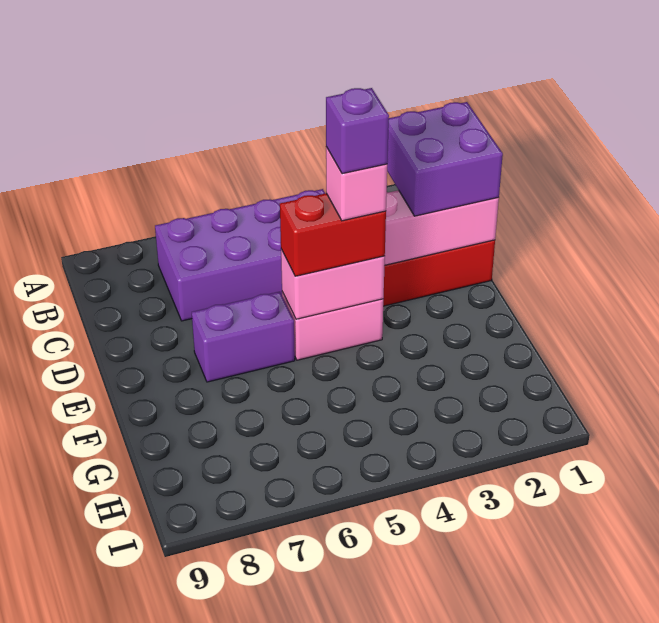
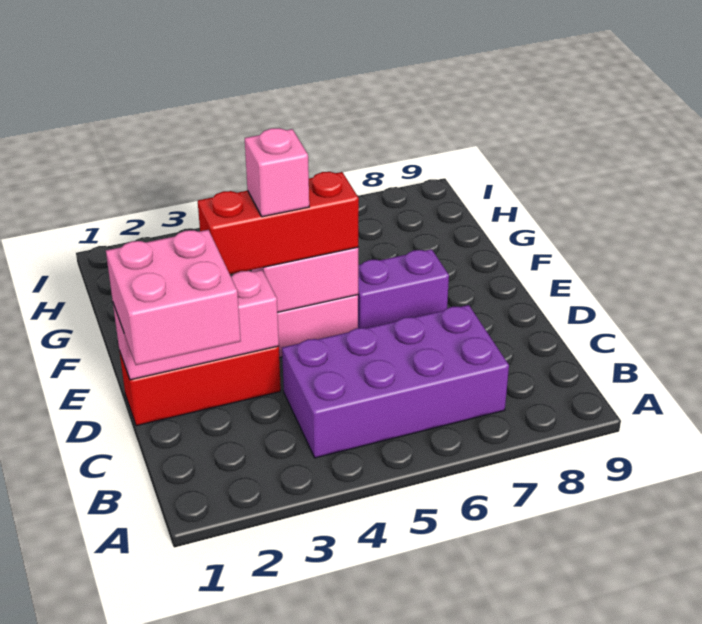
purple brick C1:D2 level 3 -> pink brick C1:D2 level 3
red brick E4:E5 level 3 -> red brick E3:E5 level 3
purple brick E4 level 5 -> none

